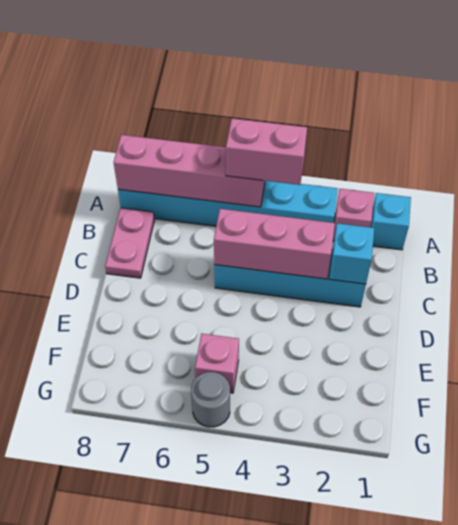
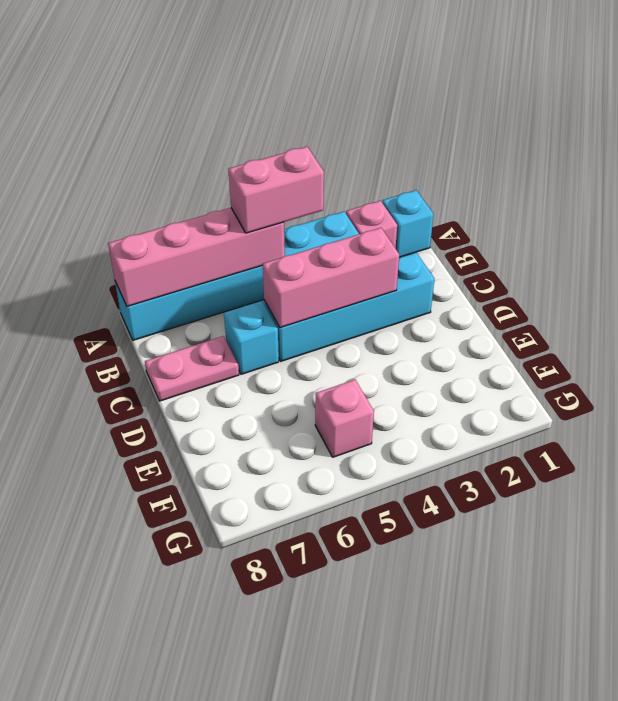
pink plate B8:C8 level 1 -> pink plate C7:C8 level 1
cyan brick C2 level 2 -> cyan brick C6 level 1
grey round brick G5 level 1 -> none

